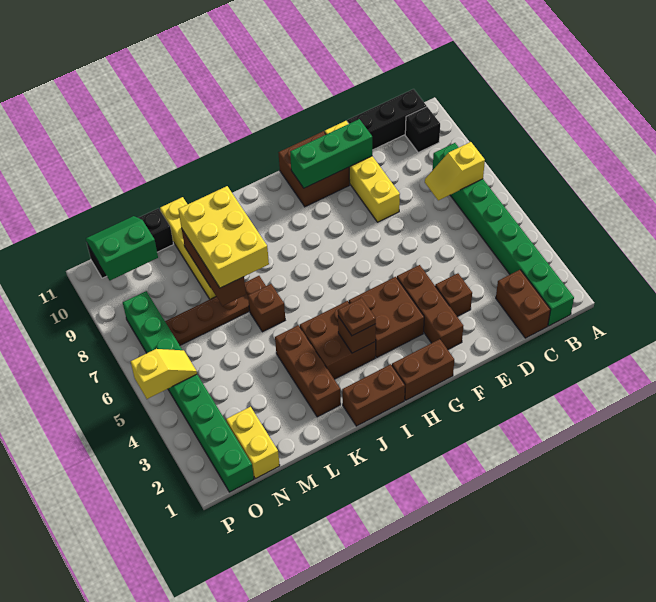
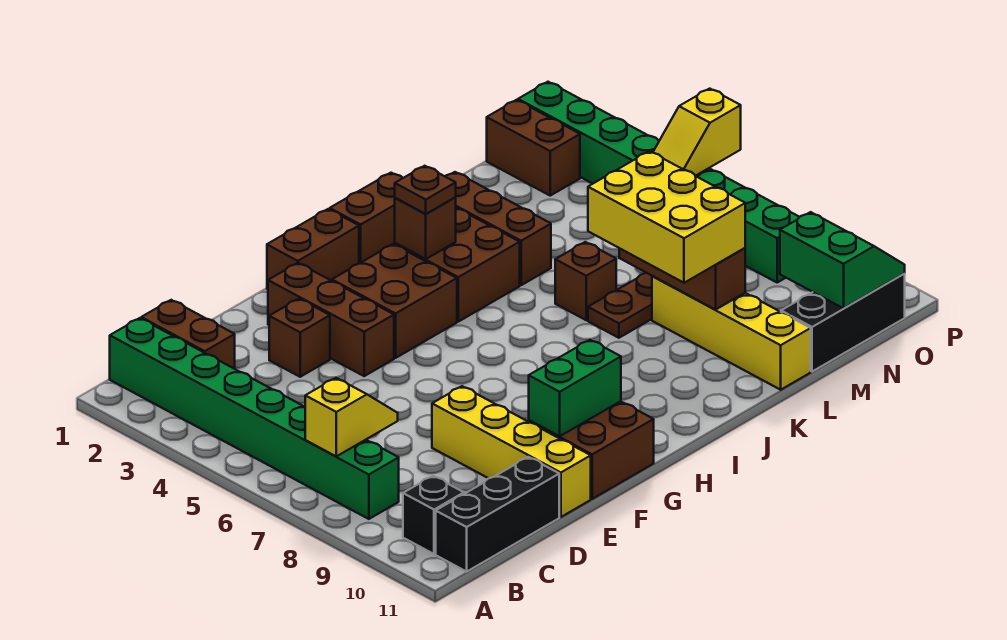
green brick E10:G10 level 2 -> green brick F10:G10 level 2
yellow brick N1:N2 level 1 -> brown brick N1:N2 level 1
green slope N10:O11 level 2 top 10 -> green slope N10:O11 level 2 top N

